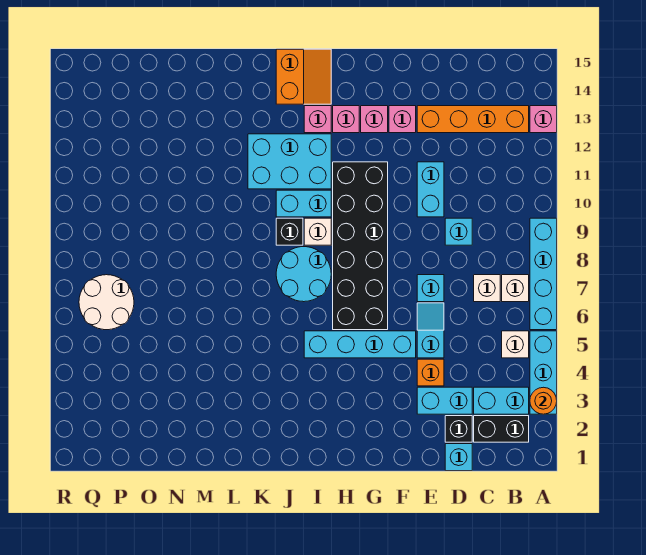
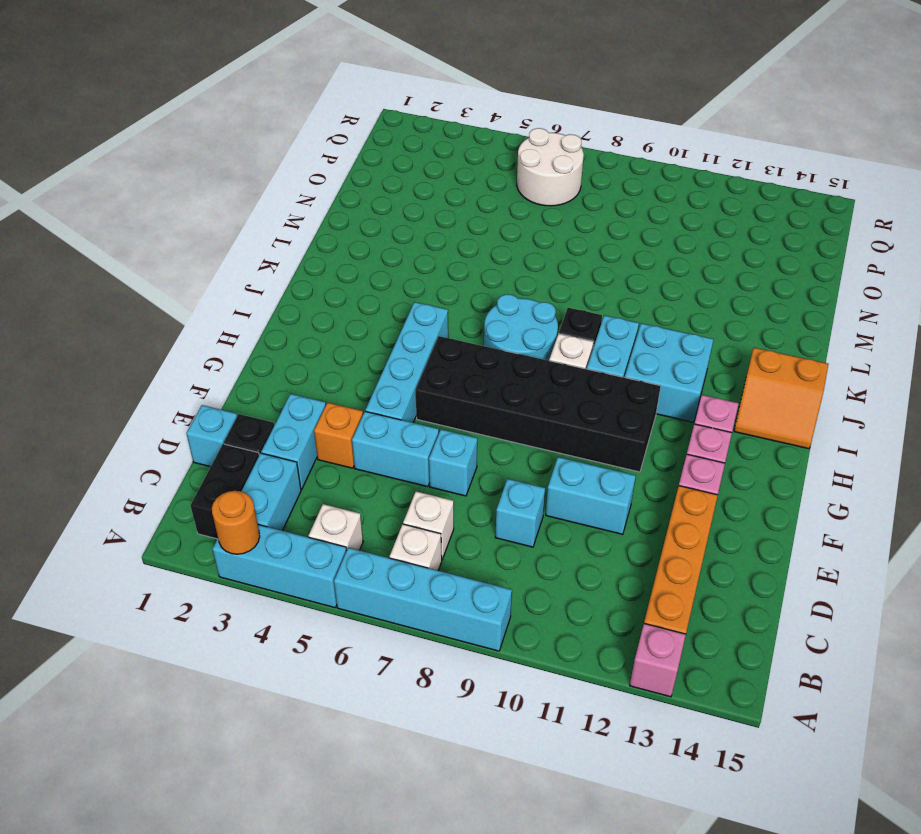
cyan slope E5:E6 level 1 top 5 -> cyan brick E5:E6 level 1
cyan brick I11:K12 level 1 -> cyan brick I11:J12 level 1
pink brick I13 level 1 -> none

